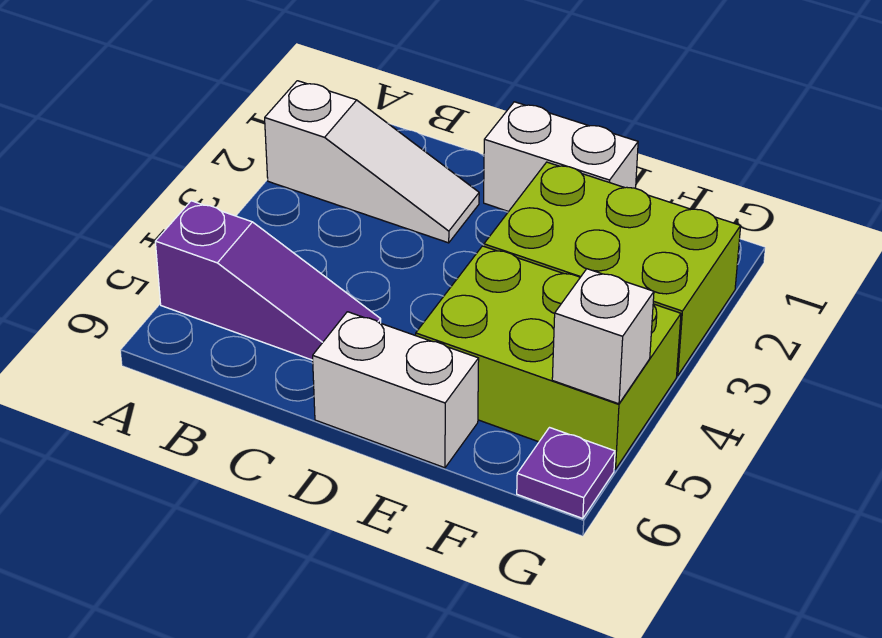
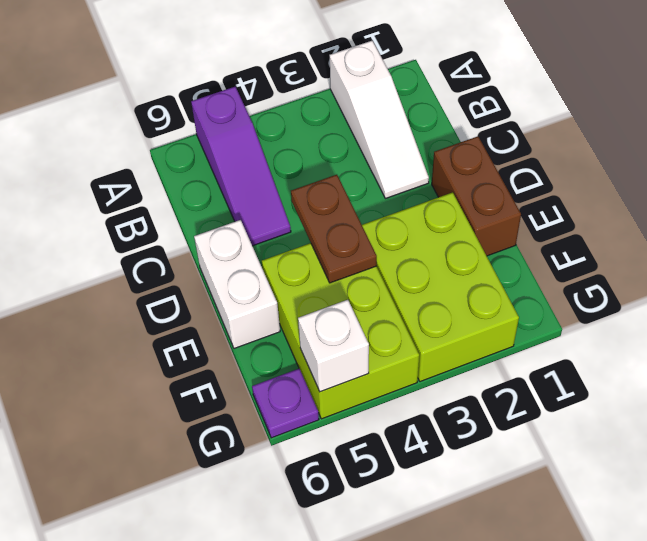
white brick D1:E1 level 1 -> brown brick D1:E1 level 1
none -> brown plate D4:E4 level 2

